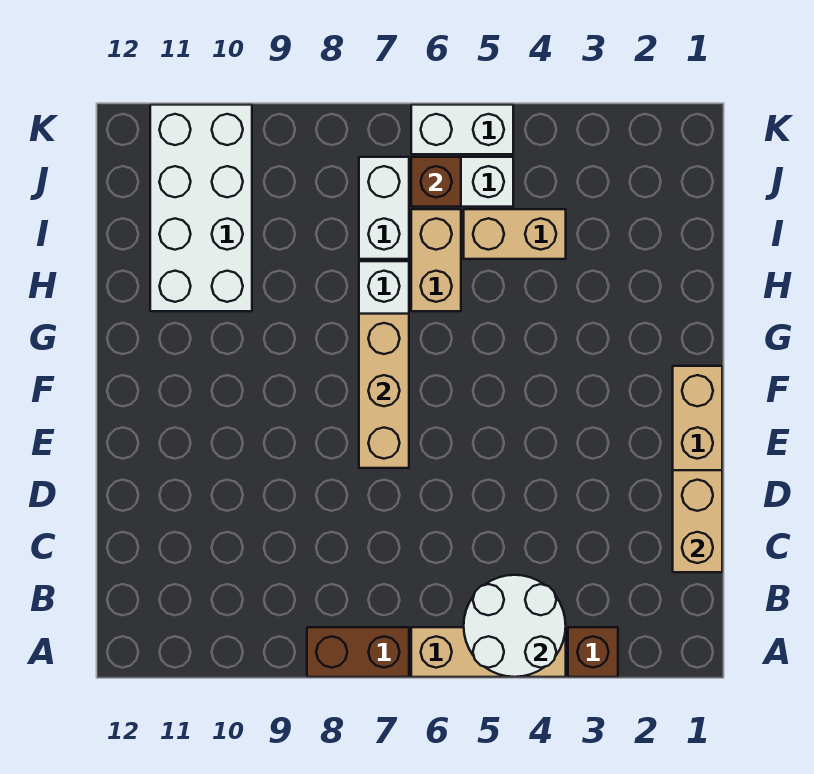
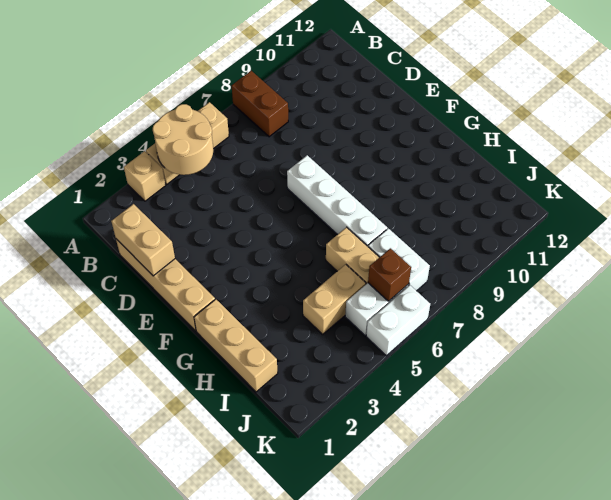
brown brick A3 level 1 -> tan brick A3 level 1
white round brick A4:B5 level 2 -> tan round brick A4:B5 level 2
brown brick A7:A8 level 1 -> brown brick A8:B8 level 1
tan brick E7:G7 level 2 -> tan brick G1:I1 level 1
white brick H10:K11 level 1 -> none

